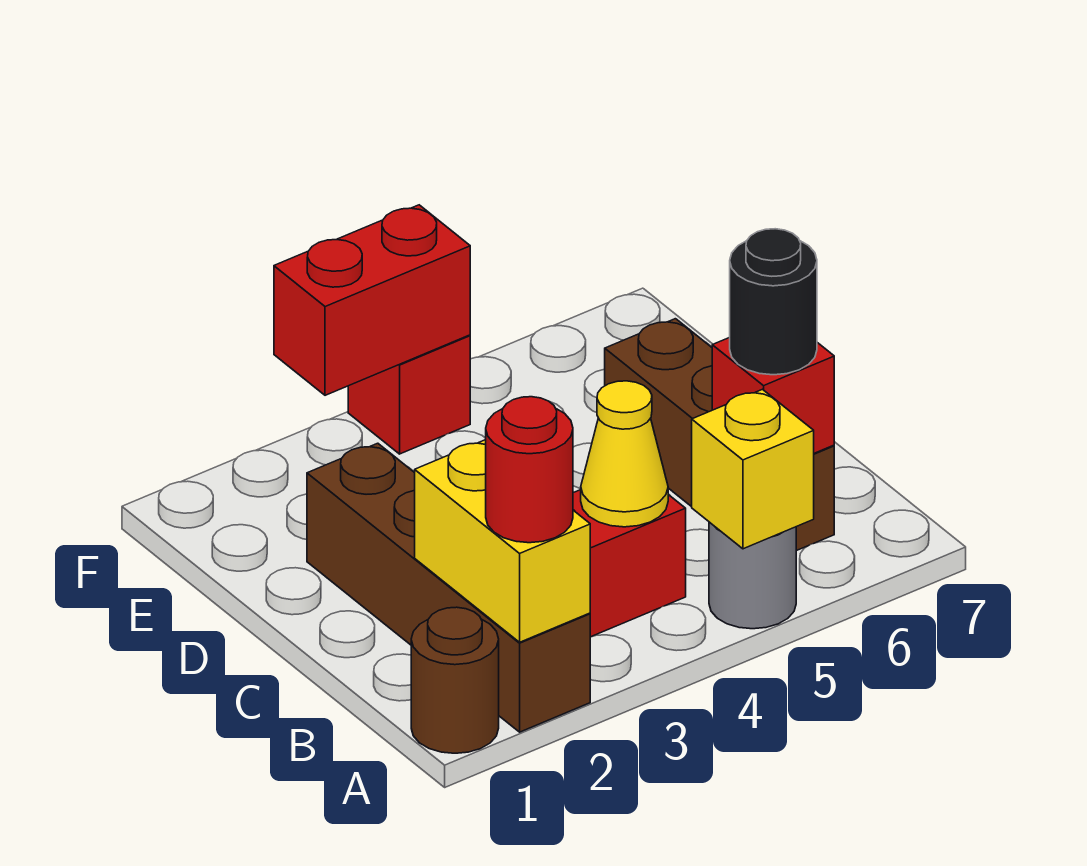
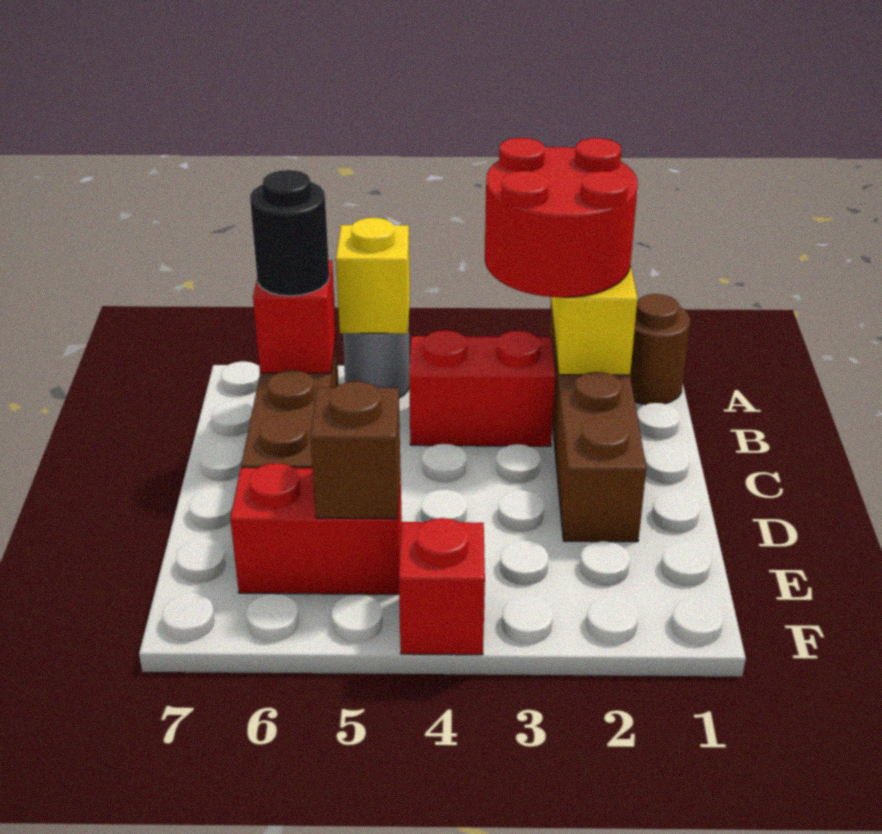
red round brick A2 level 3 -> red round brick A2:B3 level 3
yellow cone B4 level 2 -> none
none -> brown brick E5 level 2
red brick F3:F4 level 2 -> red brick E5:E6 level 1

